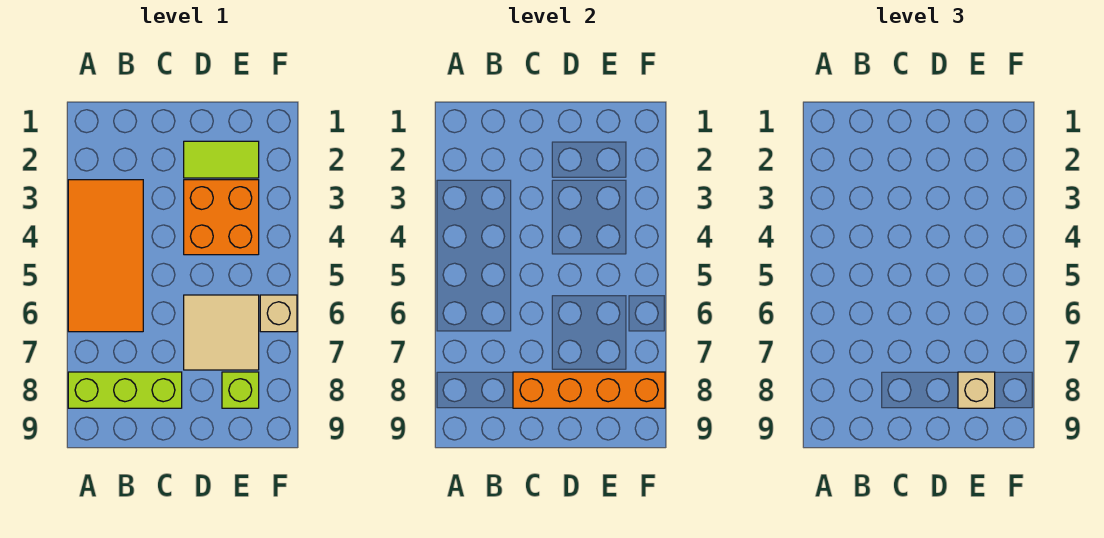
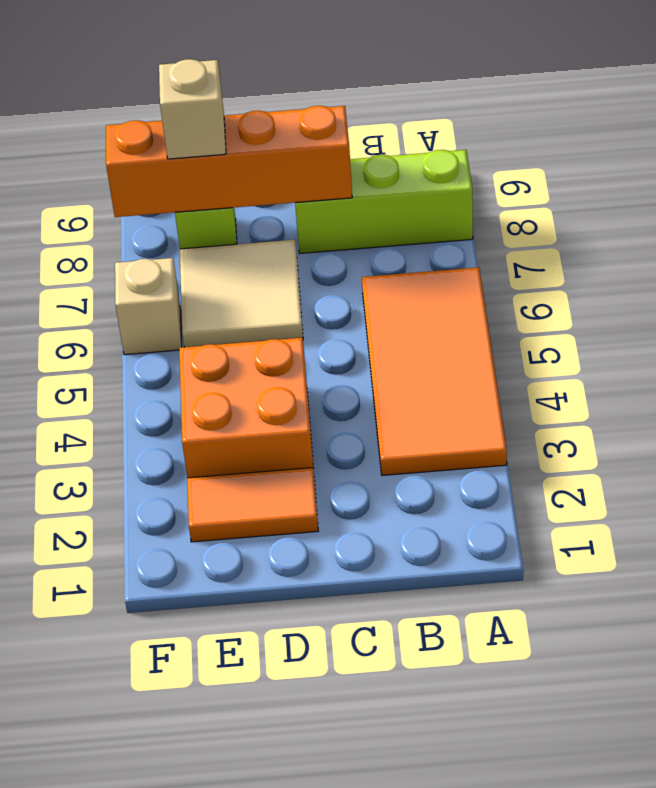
lime tile D2:E2 level 1 -> orange tile D2:E2 level 1

